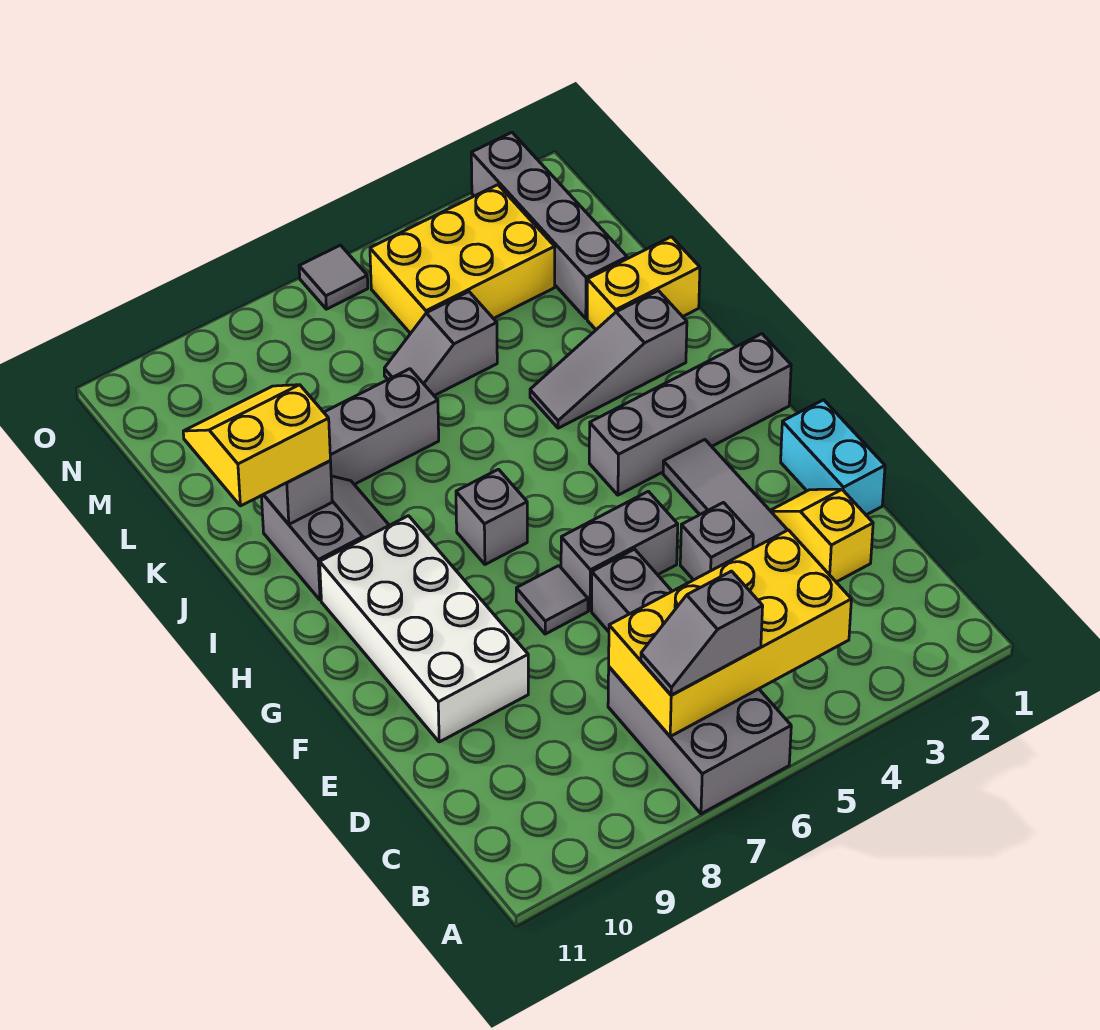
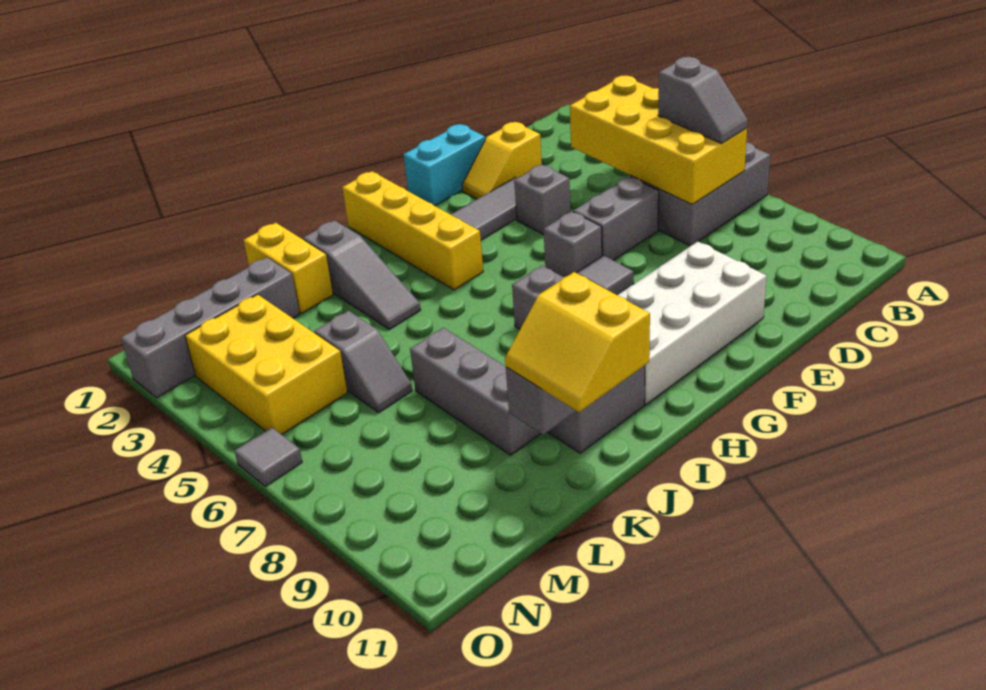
grey brick F5:F6 level 1 -> grey brick F6 level 1
grey brick H1:H4 level 1 -> yellow brick H1:H4 level 1

